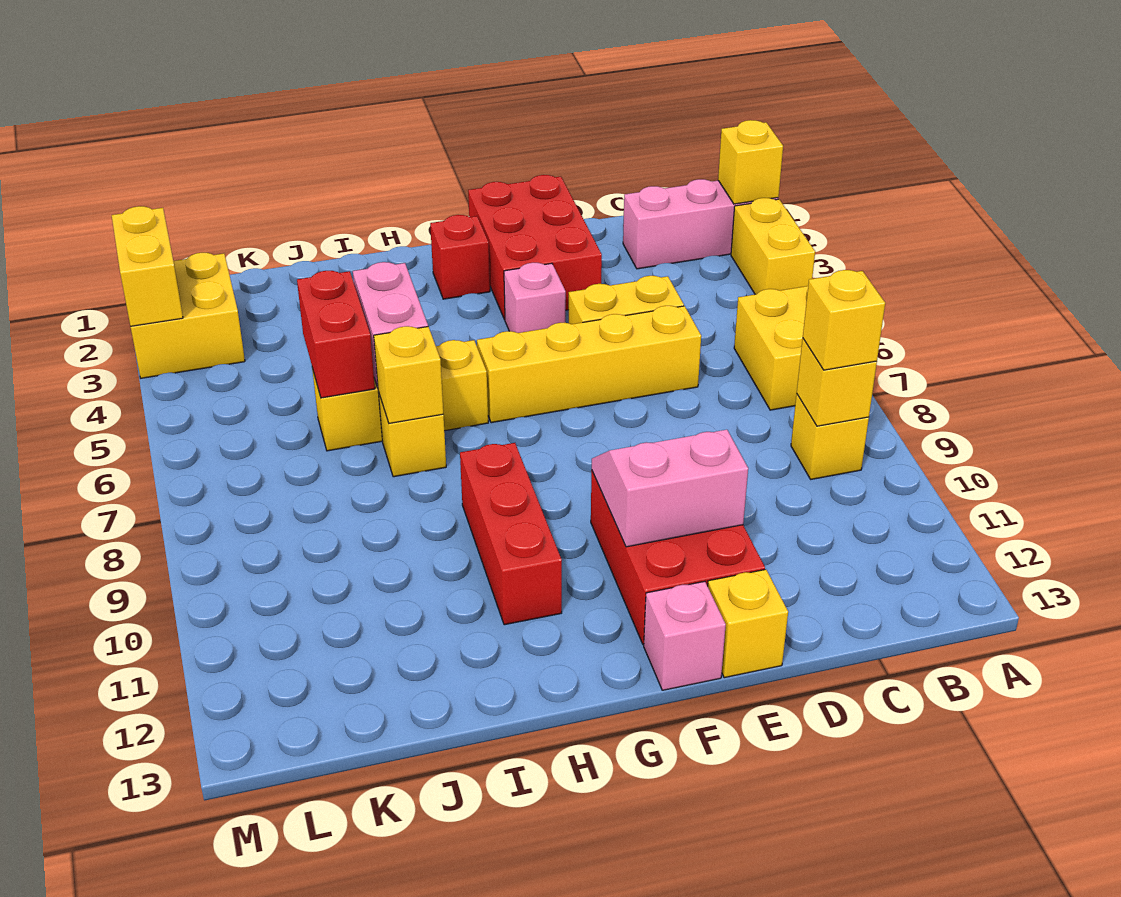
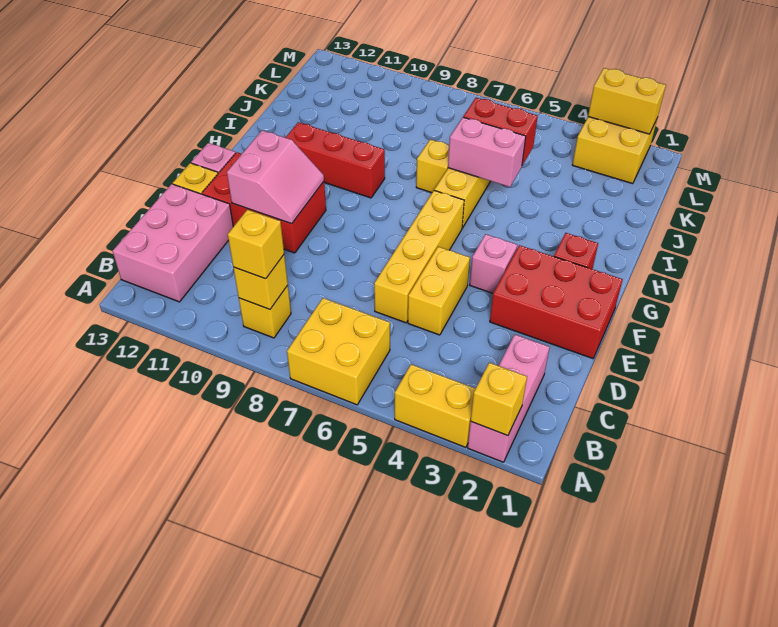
none -> pink brick B12:D13 level 1
yellow brick I7 level 2 -> none

